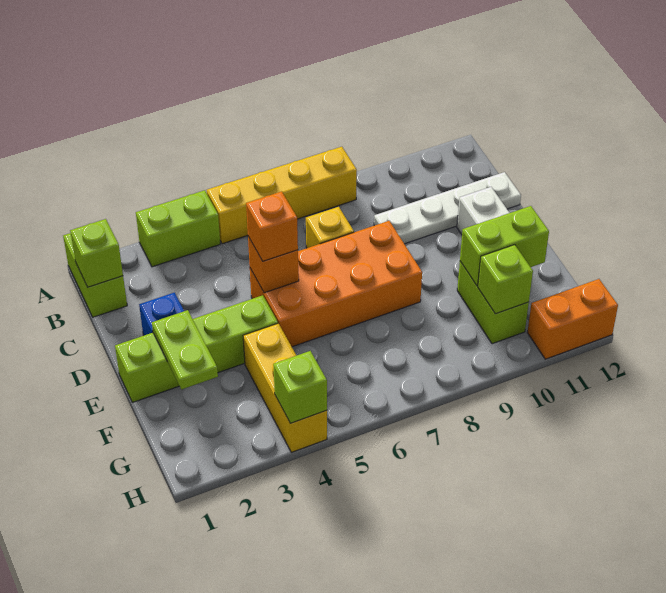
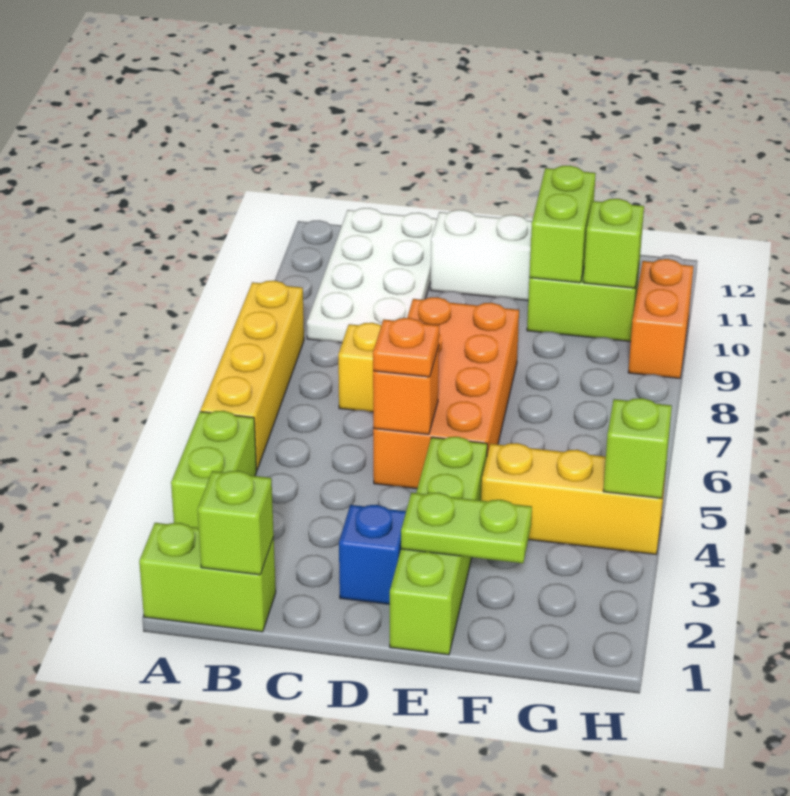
white plate C9:C12 level 1 -> white plate B9:C12 level 1
orange brick D5 level 3 -> orange plate D5 level 3
orange brick H11:H12 level 1 -> orange brick H9:H10 level 1

